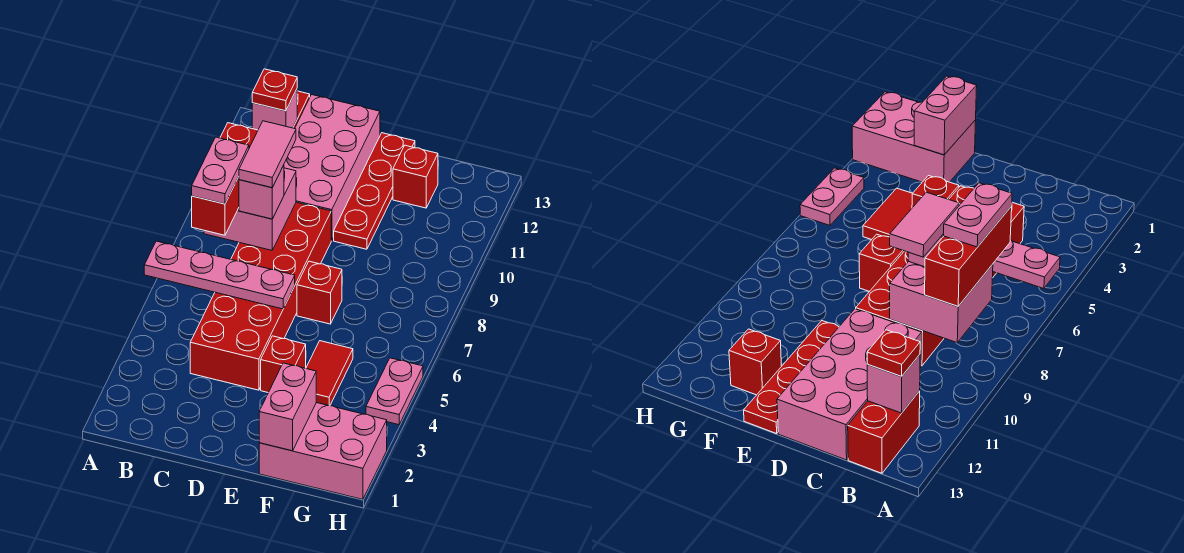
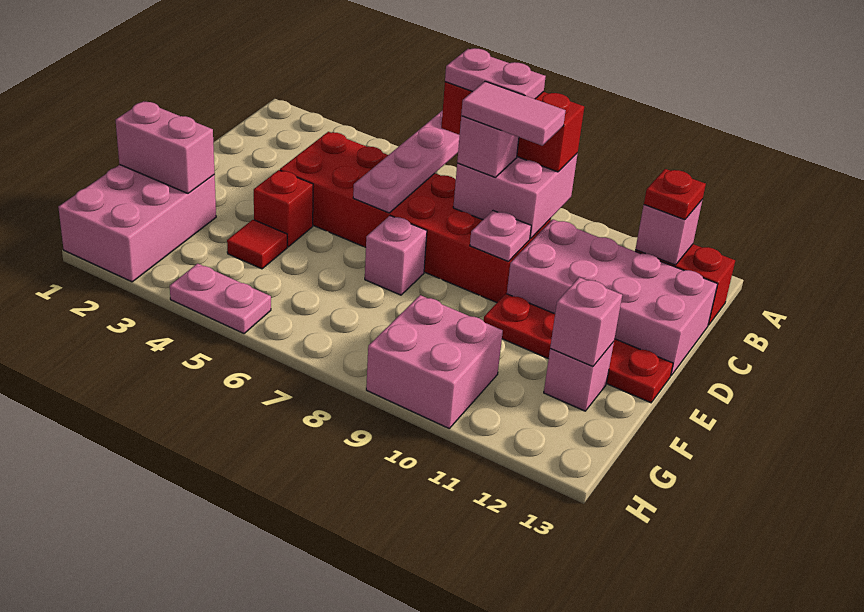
none -> pink plate D9 level 2
red brick E7 level 1 -> pink brick E7 level 1
red tile F4:F5 level 1 -> red tile F4 level 1
red brick F12 level 1 -> pink brick F12 level 1
none -> pink brick F12 level 2
none -> pink brick G9:H10 level 1

